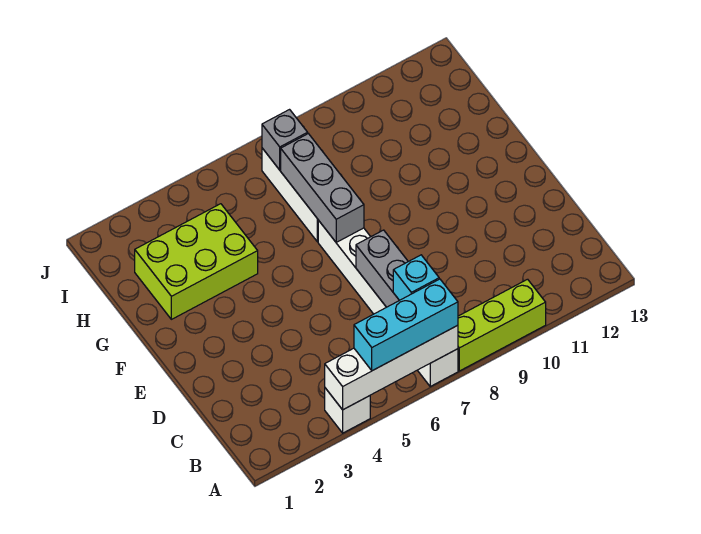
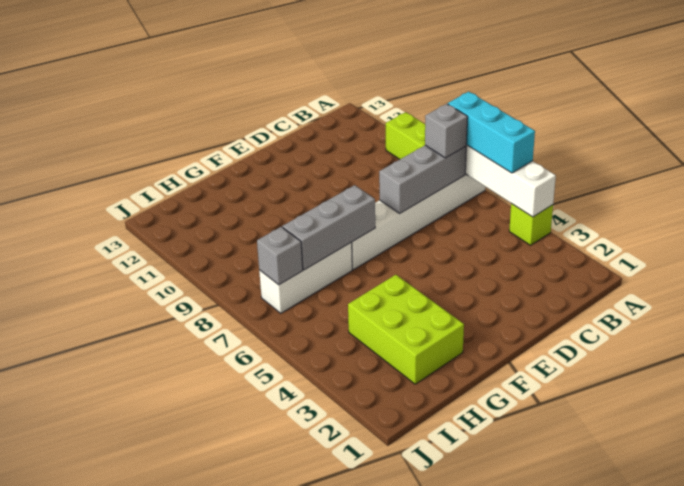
white brick A4 level 1 -> lime brick A4 level 1
cyan brick B7 level 3 -> grey brick B7 level 3

